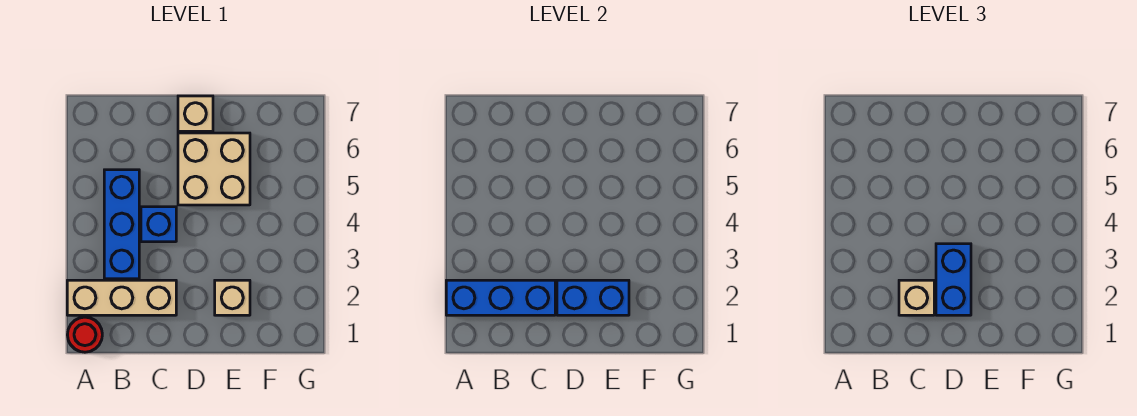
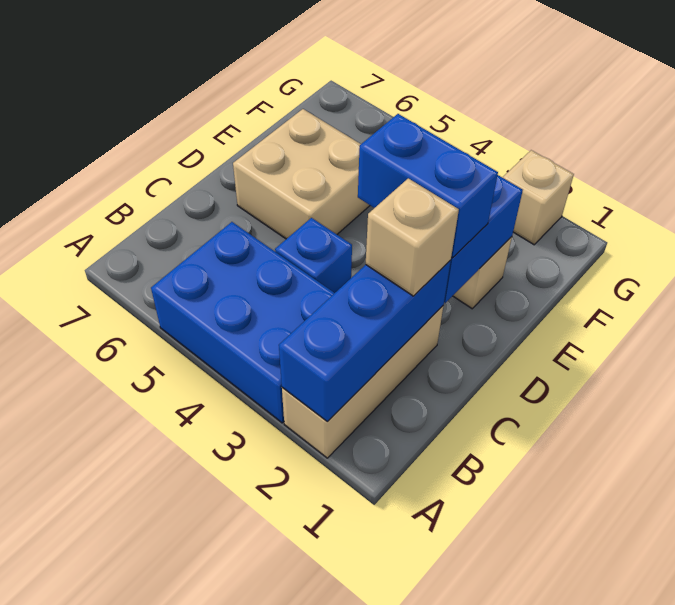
red round brick A1 level 1 -> none
blue brick B3:B5 level 1 -> blue brick A3:B5 level 1
tan brick D7 level 1 -> tan brick G2 level 1

